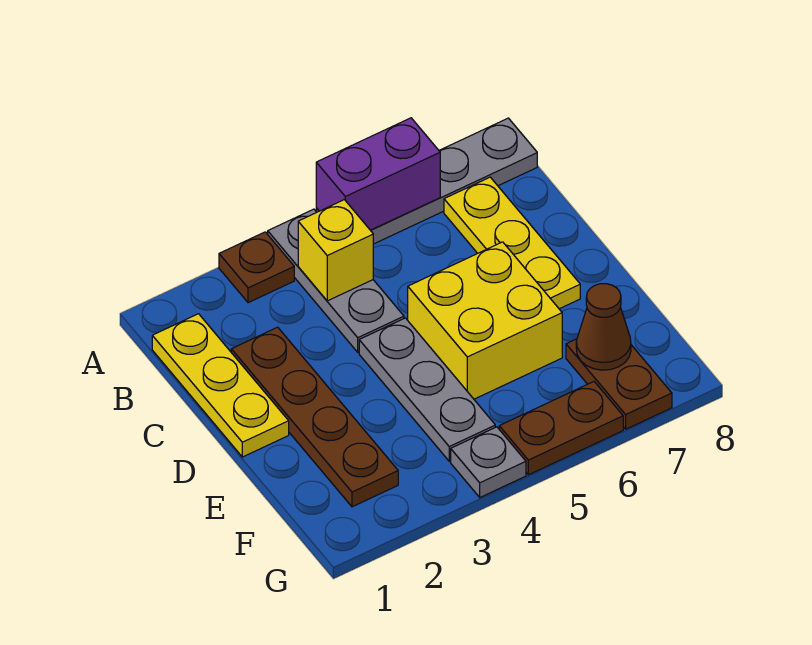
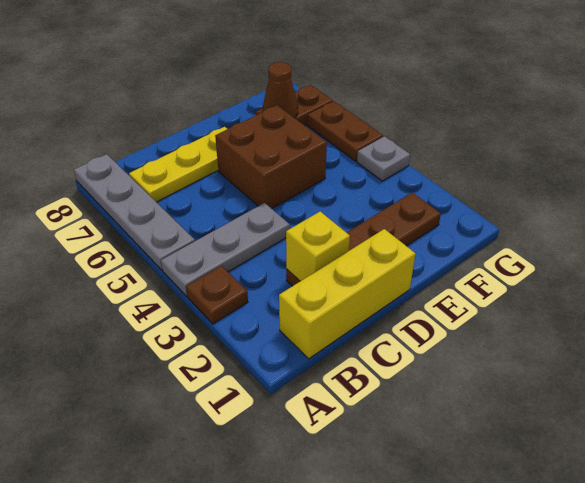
purple brick A5:A6 level 2 -> none
yellow plate B1:D1 level 1 -> yellow brick B1:D1 level 1
yellow brick B4 level 2 -> yellow brick C2 level 2
grey plate D4:F4 level 1 -> none
yellow brick D5:E6 level 1 -> brown brick D5:E6 level 1

